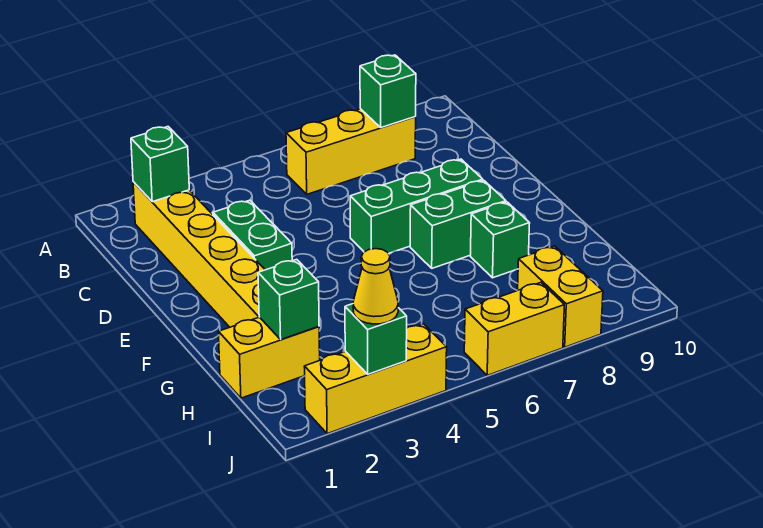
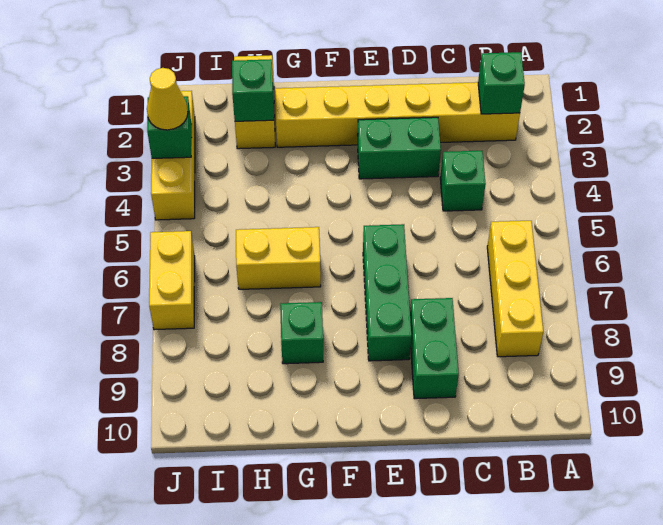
green brick B8 level 2 -> green brick C4 level 1
green brick F7:F8 level 1 -> green brick D8:D9 level 1
yellow brick I8:J8 level 1 -> yellow brick G6:H6 level 1

